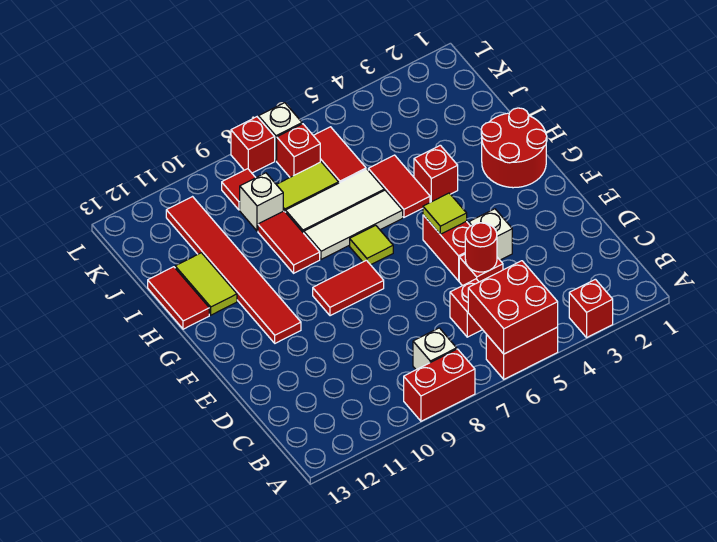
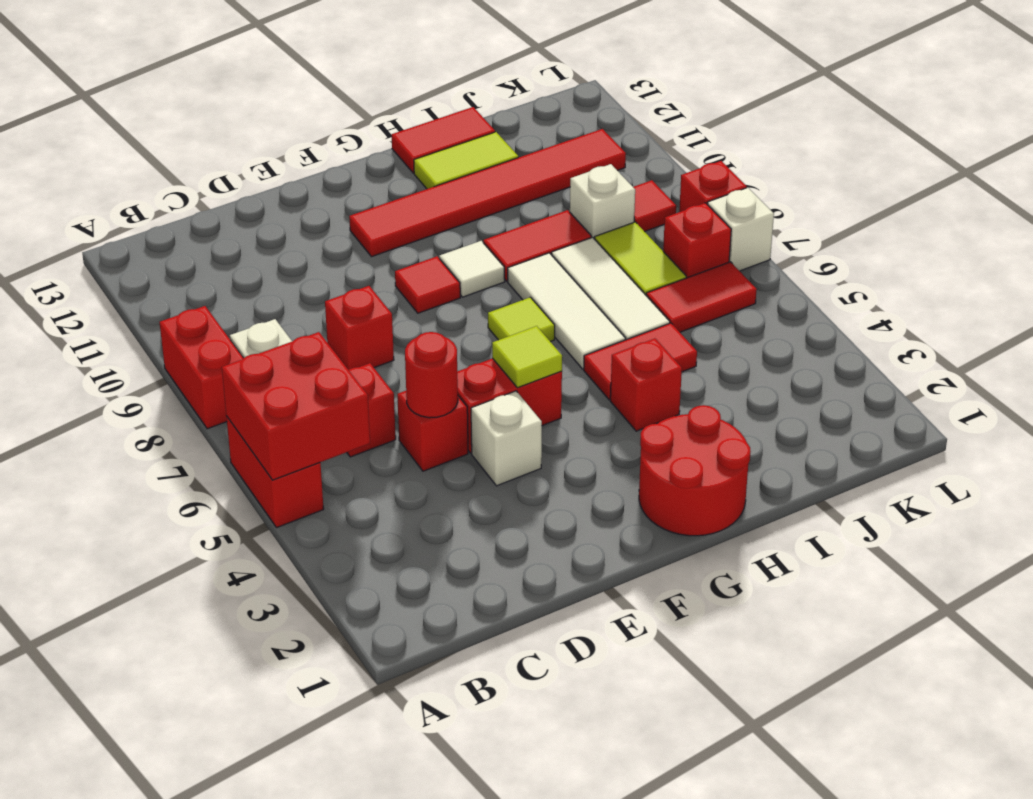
red brick A3 level 1 -> red brick D8 level 1
red tile F8:F9 level 1 -> red tile F9 level 1
none -> white tile G9 level 1

